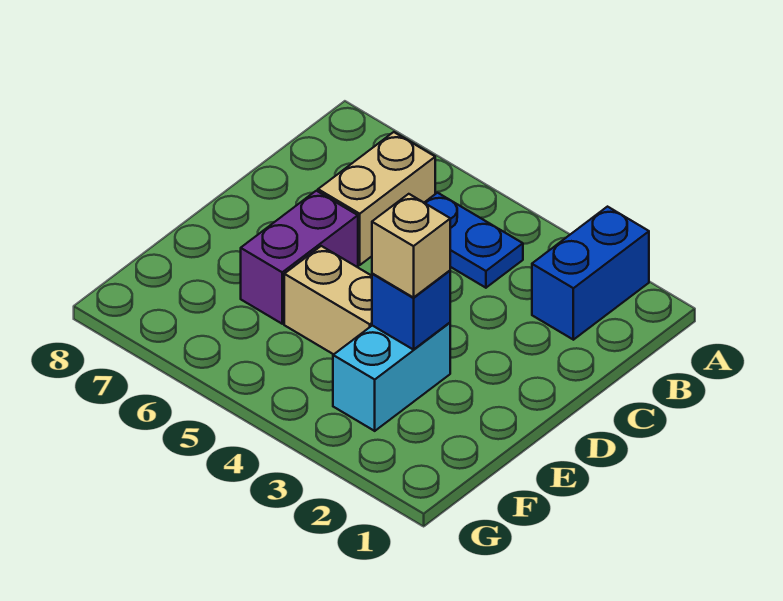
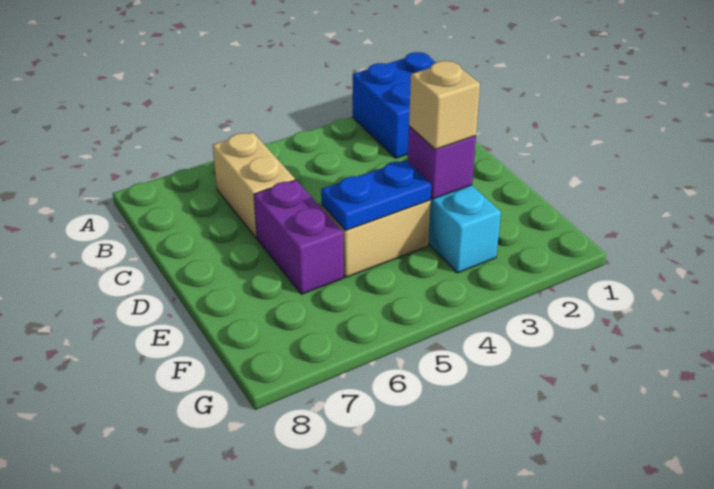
blue brick A2:B2 level 1 -> blue brick A1:B2 level 1
blue plate B4:B5 level 1 -> blue plate E4:E5 level 2
blue brick E3 level 2 -> purple brick E3 level 2

